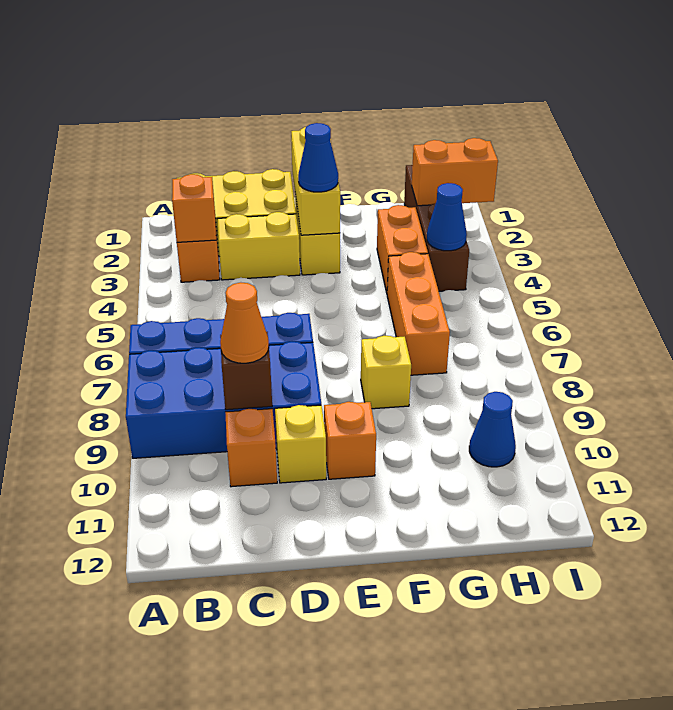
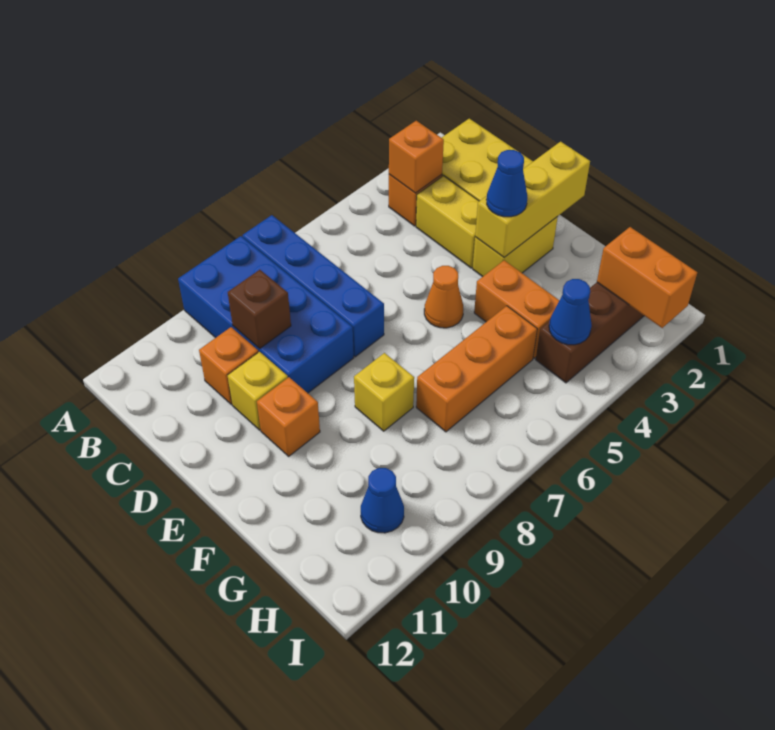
orange cone C9 level 3 -> orange cone E5 level 1
orange brick G3:G4 level 1 -> orange brick F4:G4 level 1

